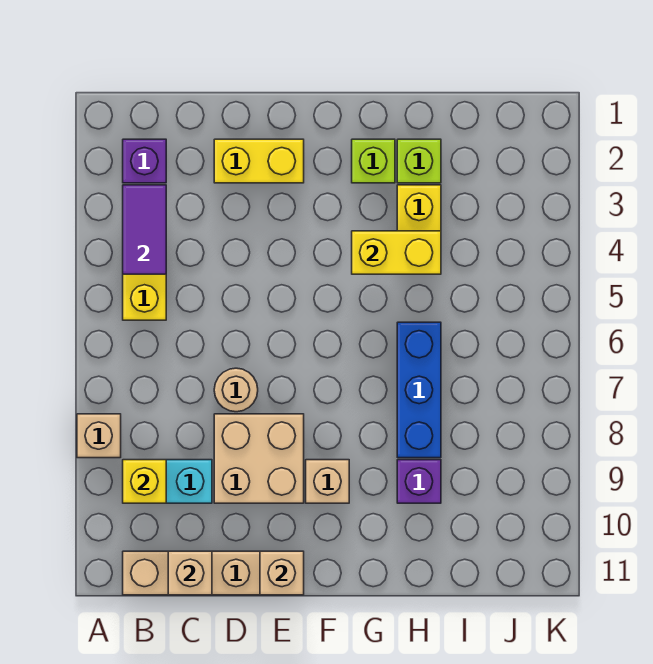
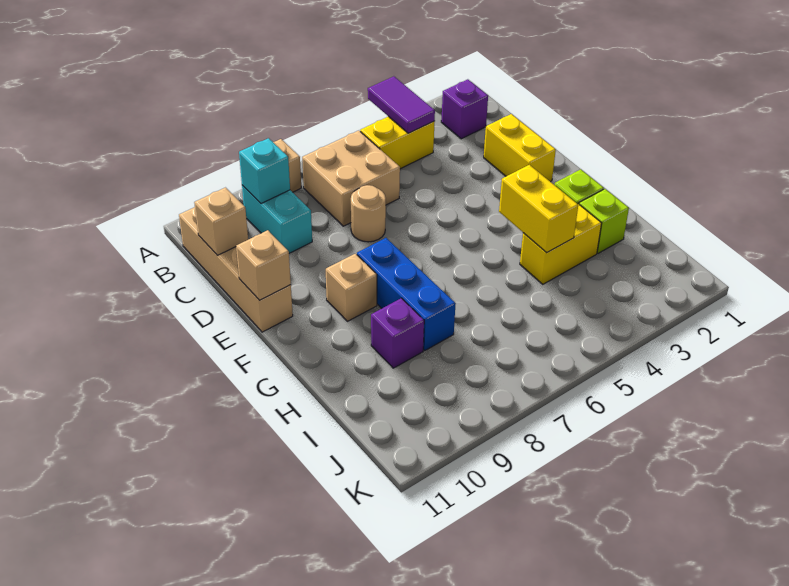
purple tile B3:B4 level 2 -> purple tile A4:B4 level 2
yellow brick B9 level 2 -> cyan brick B9 level 2
tan brick D8:E9 level 1 -> tan brick B6:C7 level 1
blue brick H6:H8 level 1 -> blue brick F8:H8 level 1

